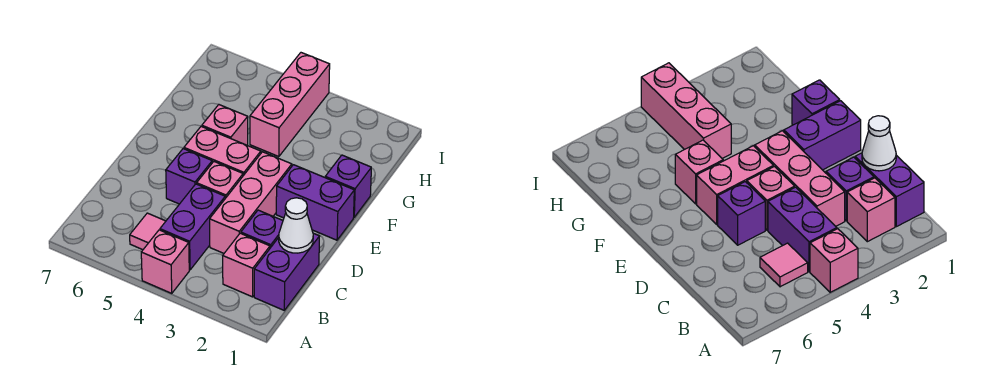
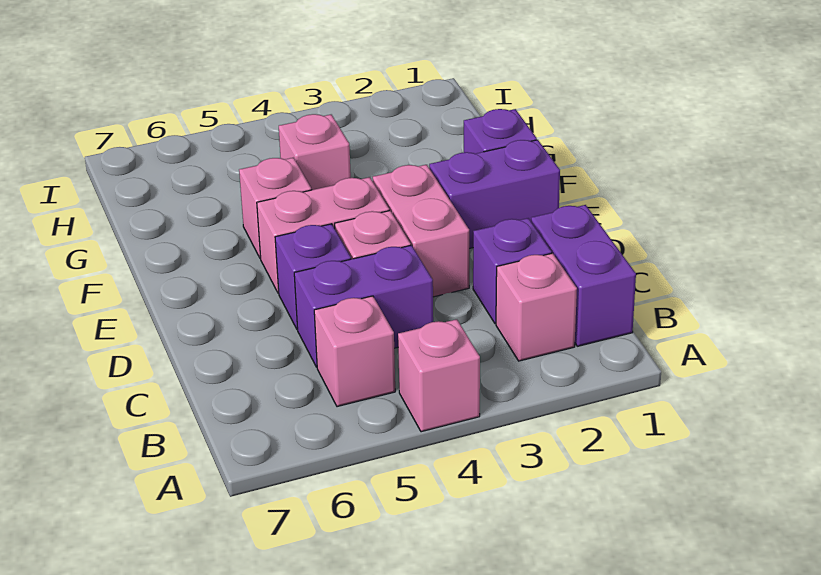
purple brick B4:C4 level 1 -> purple brick C4:C5 level 1
pink tile B5 level 1 -> pink brick B5 level 1
white cone C1 level 2 -> none
pink brick C3:E3 level 1 -> pink brick D3:E3 level 1
pink brick G4:I4 level 1 -> pink brick G4 level 1

